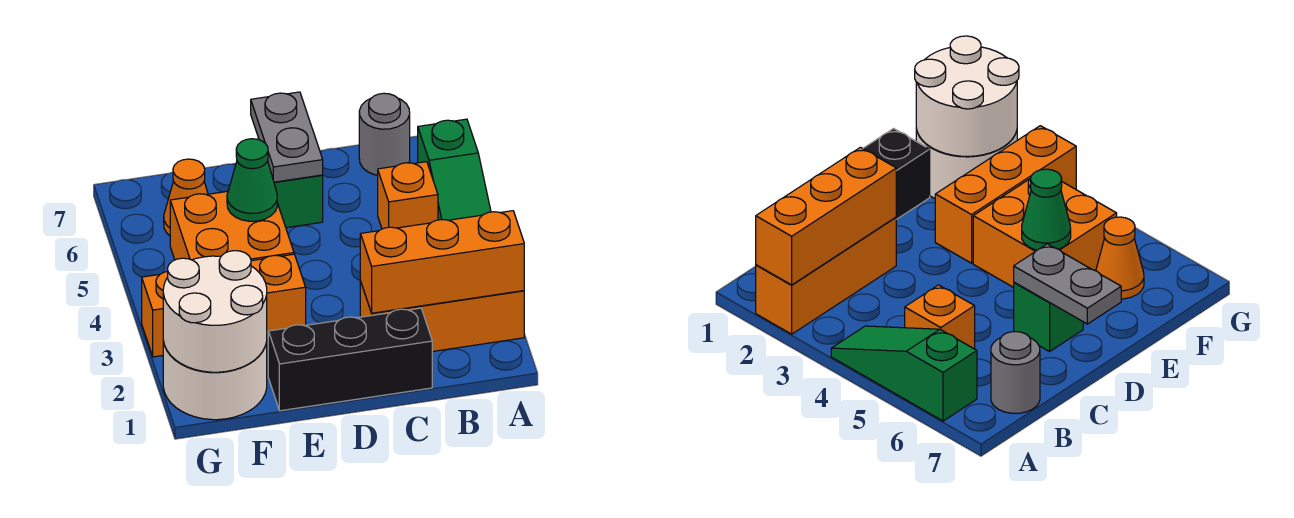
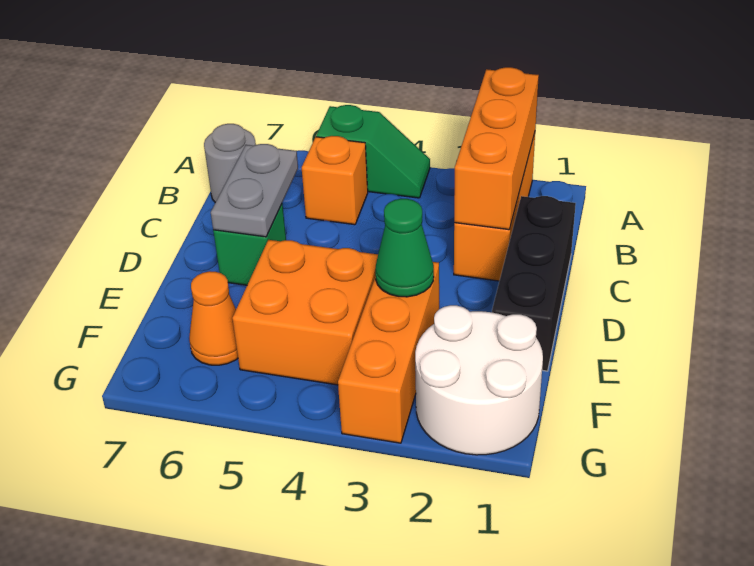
green slope A4:A6 level 1 top 6 -> green slope A4:A5 level 1 top 5
grey plate D6:D7 level 2 -> grey plate C6:D6 level 2
green cone E5 level 2 -> green cone E3 level 2
white round brick F1:G2 level 2 -> none

